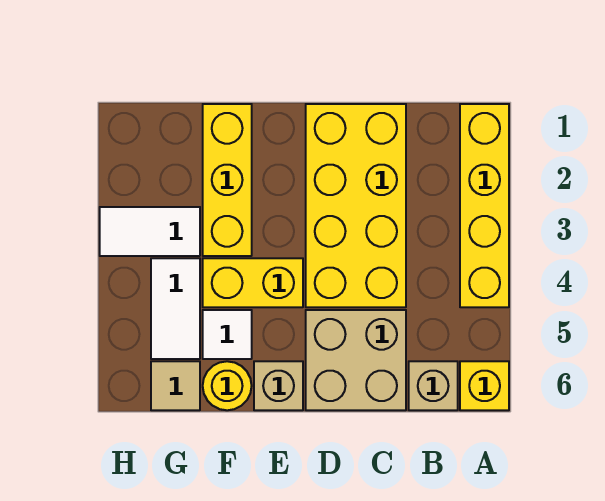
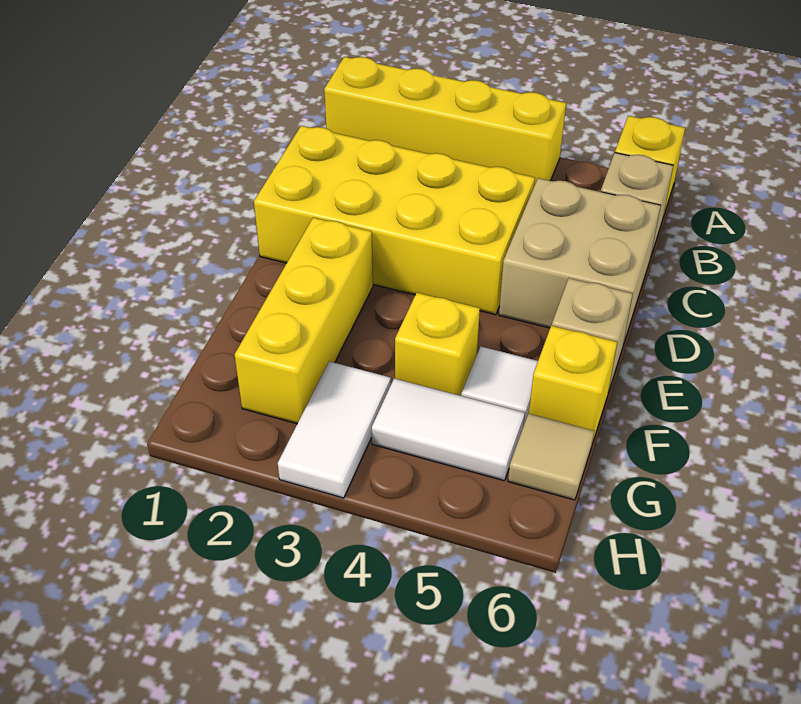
yellow brick E4:F4 level 1 -> yellow brick F4 level 1
yellow brick F1:F3 level 1 -> yellow brick E2:G2 level 1
yellow round brick F6 level 1 -> yellow brick F6 level 1

